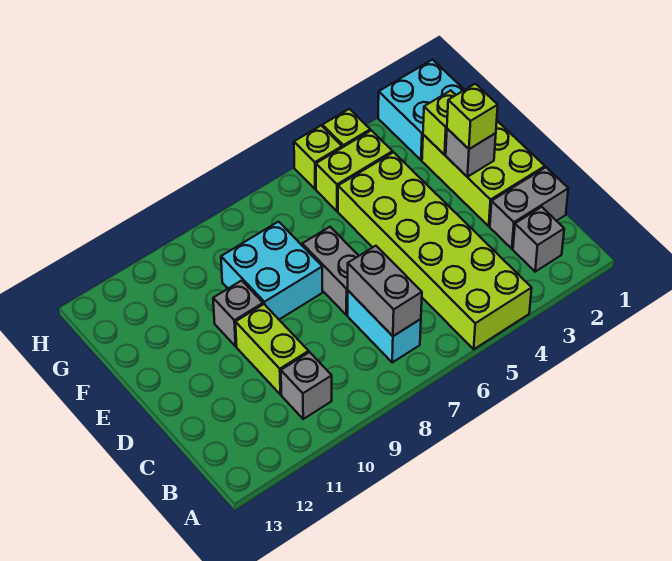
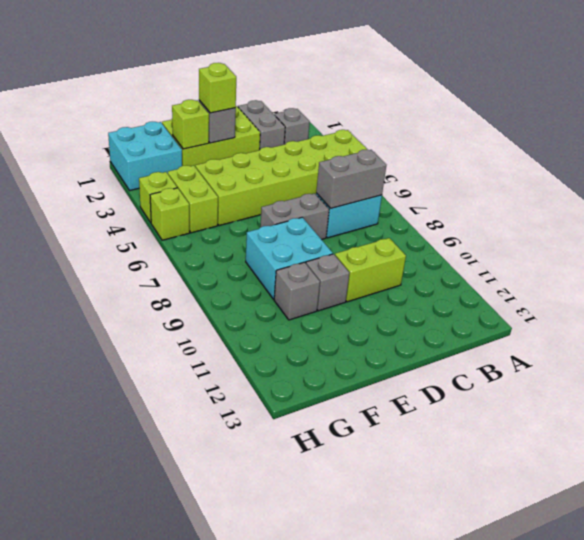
grey brick B10 level 1 -> grey brick F10 level 1

